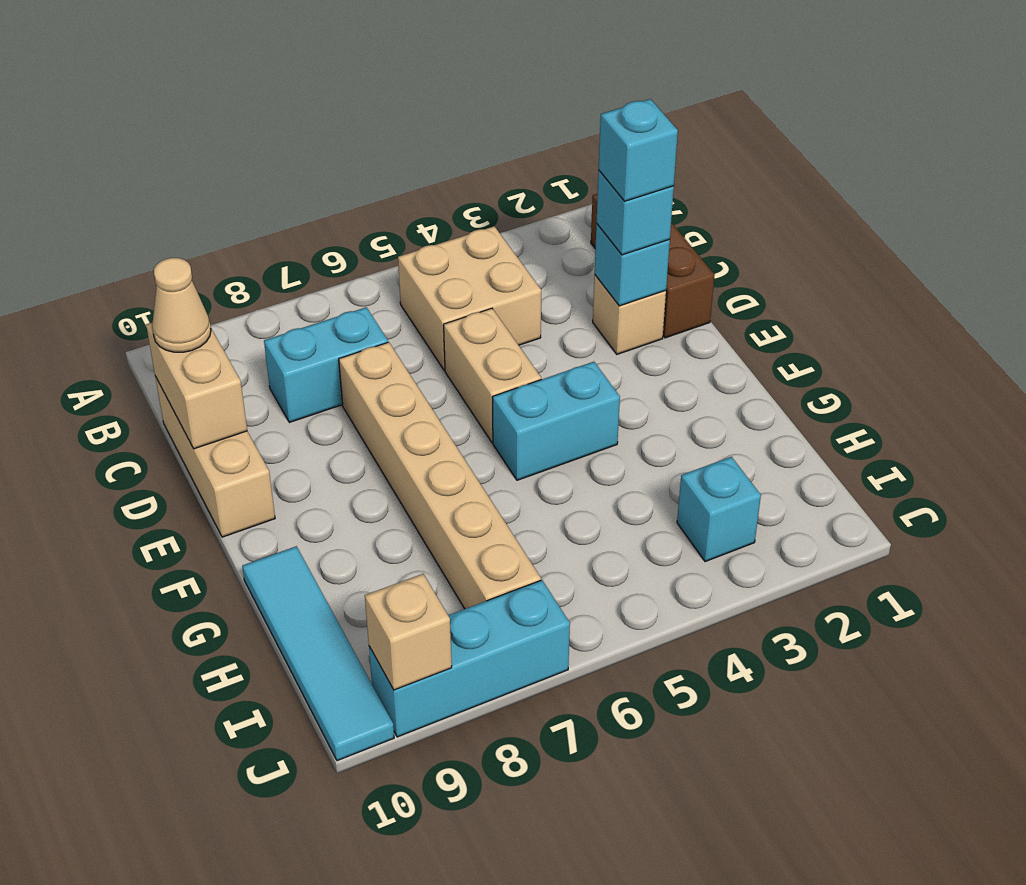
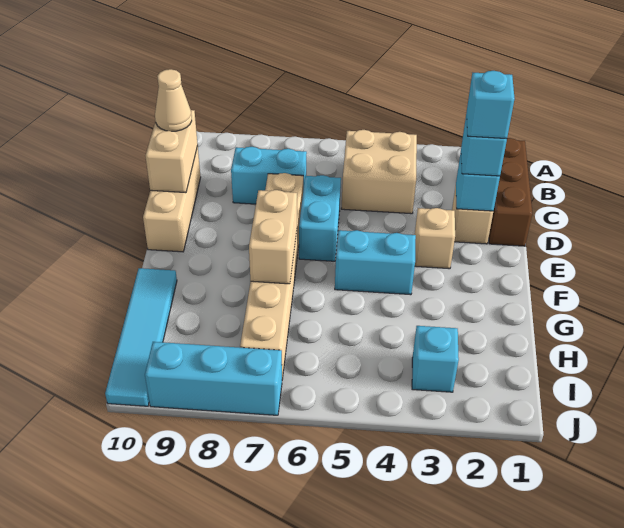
tan brick D5:E5 level 1 -> tan brick F7:G7 level 2
none -> cyan brick D6:E6 level 1
tan brick J9 level 2 -> tan brick E3 level 1

